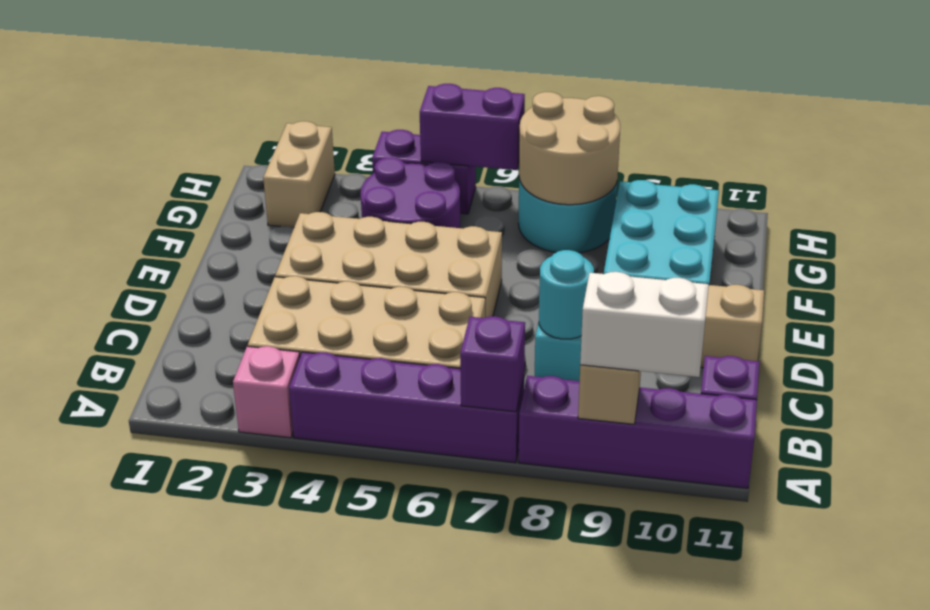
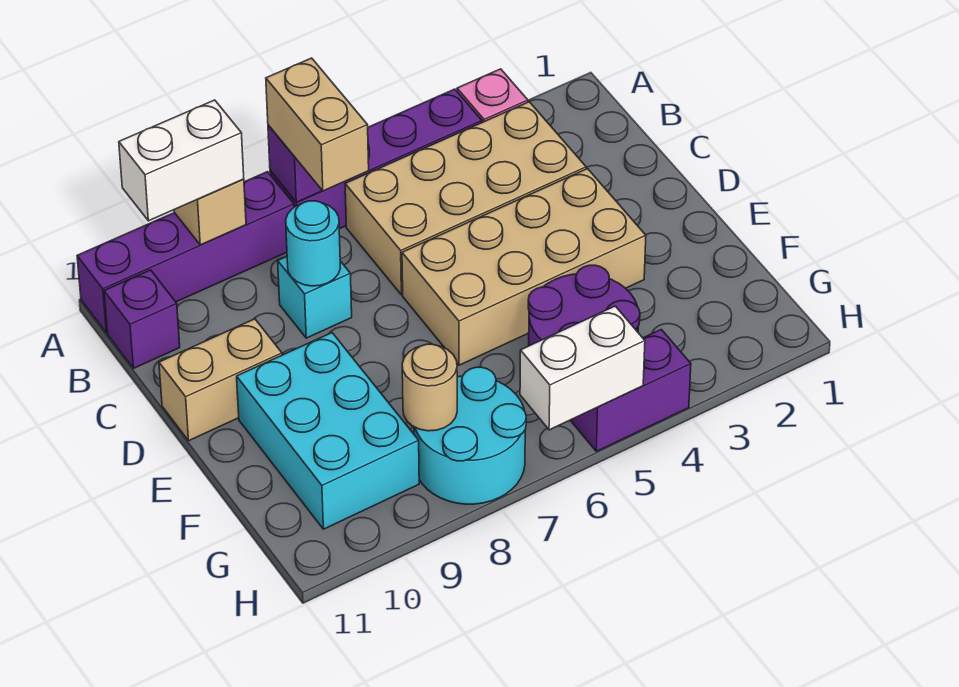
tan brick G2:H2 level 1 -> tan brick A7:B7 level 3
tan round brick G7:H8 level 2 -> tan round brick G8 level 2
purple brick H5:H6 level 2 -> white brick H5:H6 level 2

